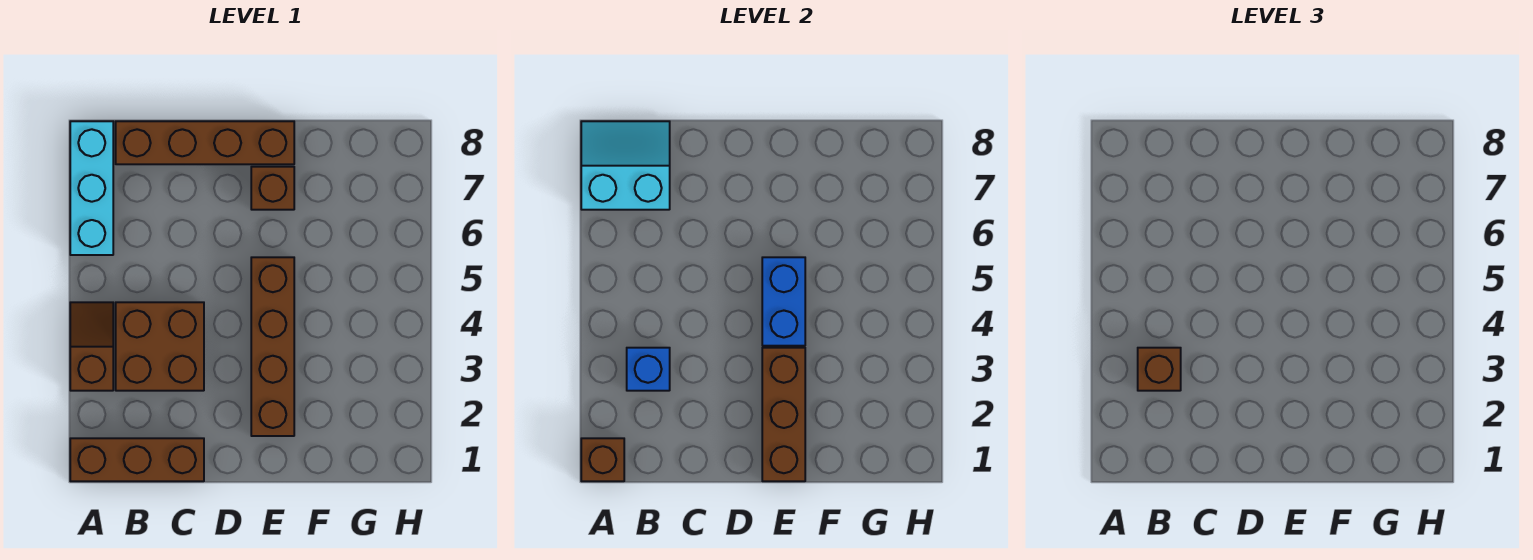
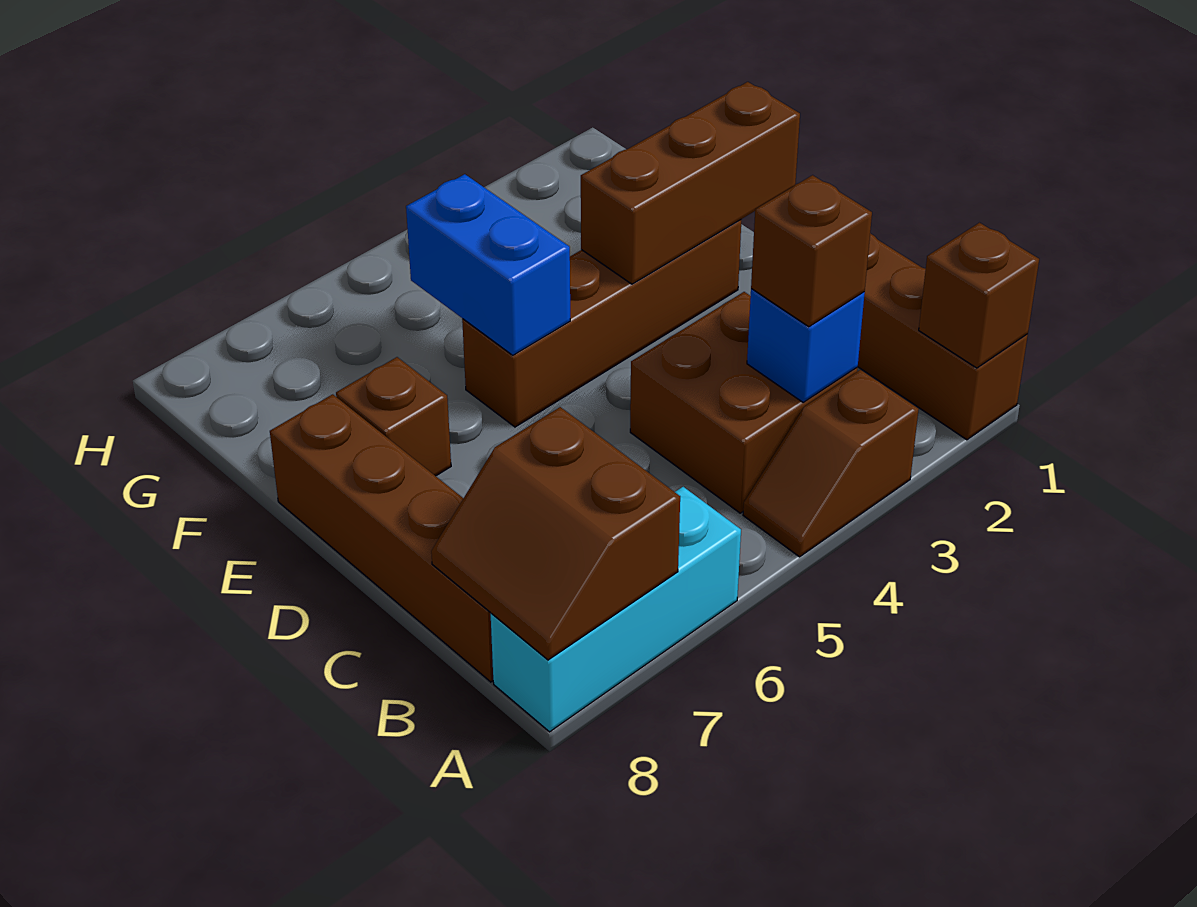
cyan slope A7:B8 level 2 top 7 -> brown slope A7:B8 level 2 top 7
blue brick E4:E5 level 2 -> blue brick E5:F5 level 2

